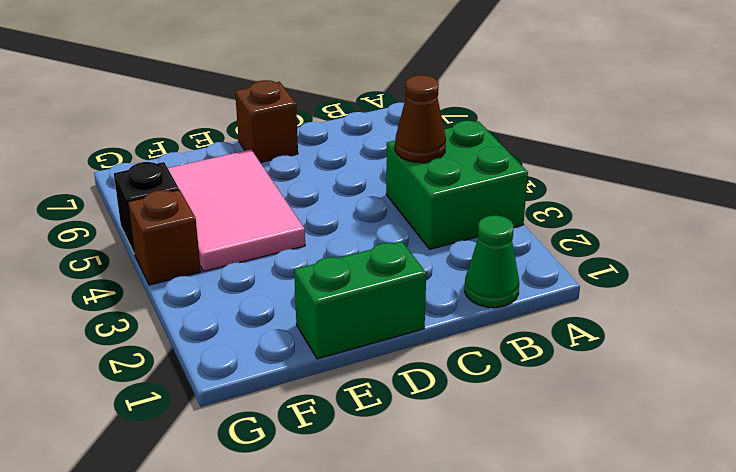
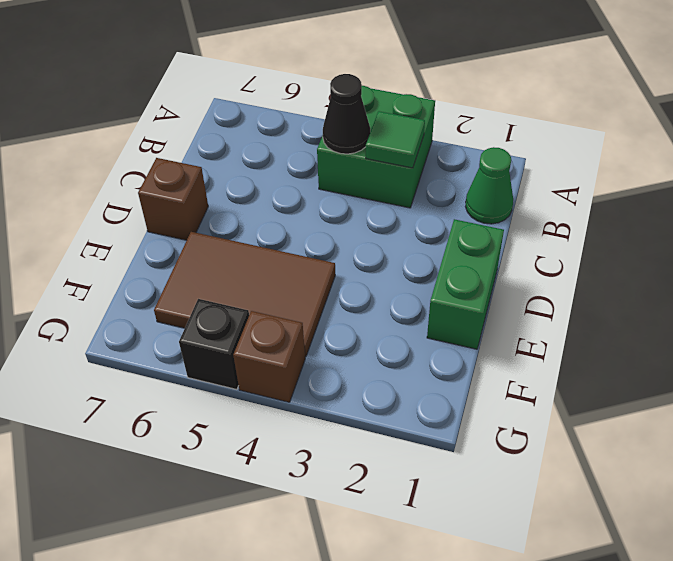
none -> green tile B3 level 2
brown cone B4 level 2 -> black cone B4 level 2
pink tile E4:F6 level 1 -> brown tile E4:F6 level 1

